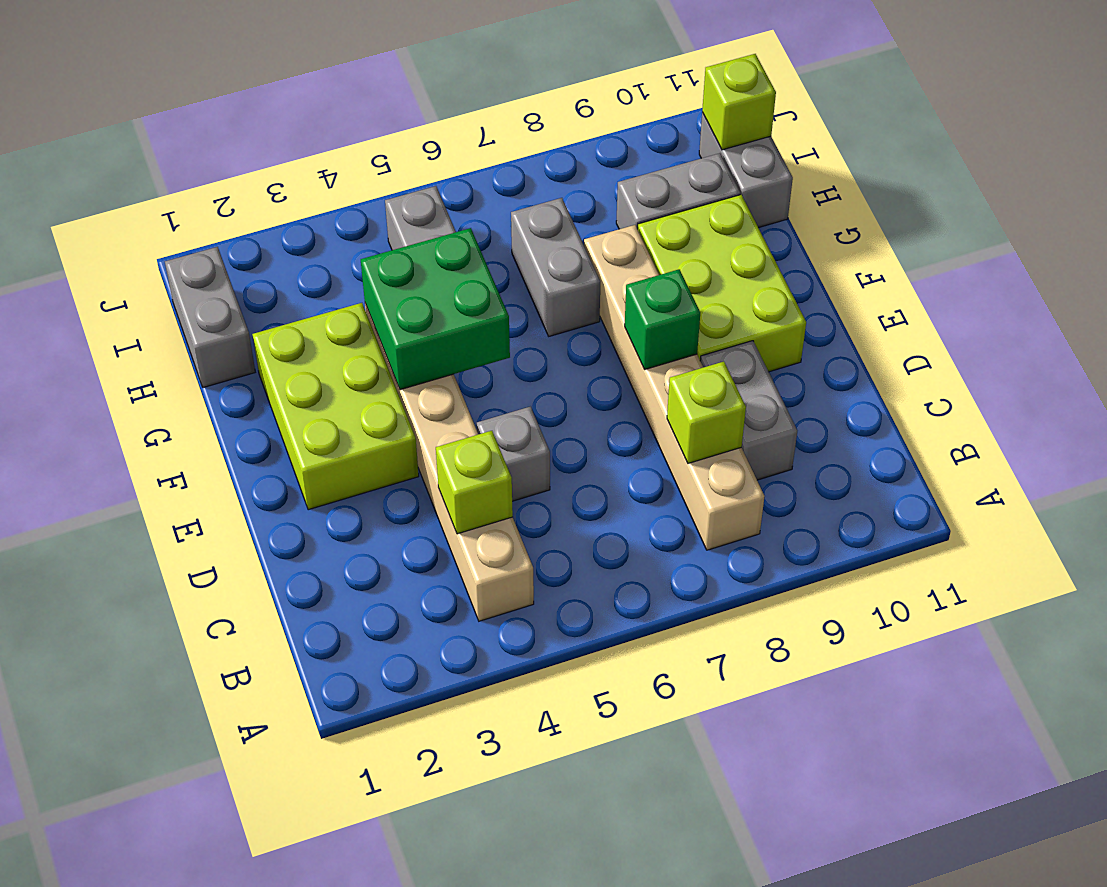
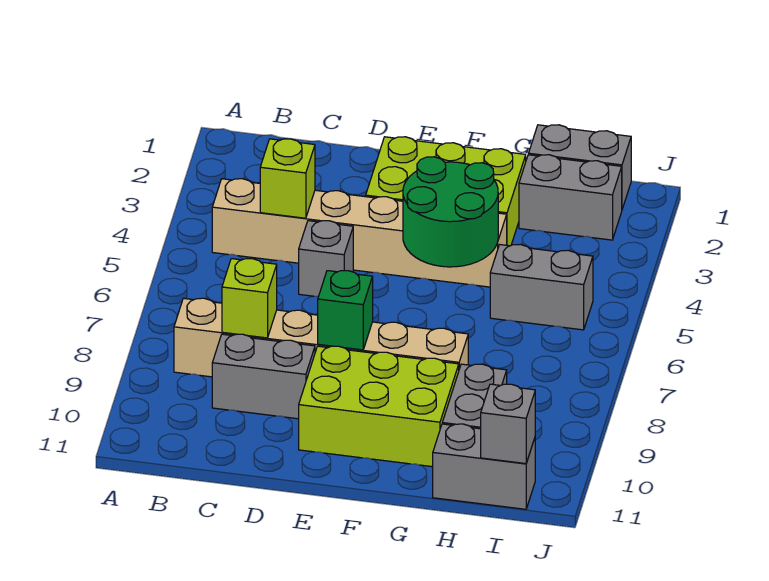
green brick F4:G5 level 2 -> green round brick F4:G5 level 2
grey brick G7:H7 level 1 -> grey brick H2:I2 level 1
lime brick I11 level 2 -> grey brick I11 level 2

